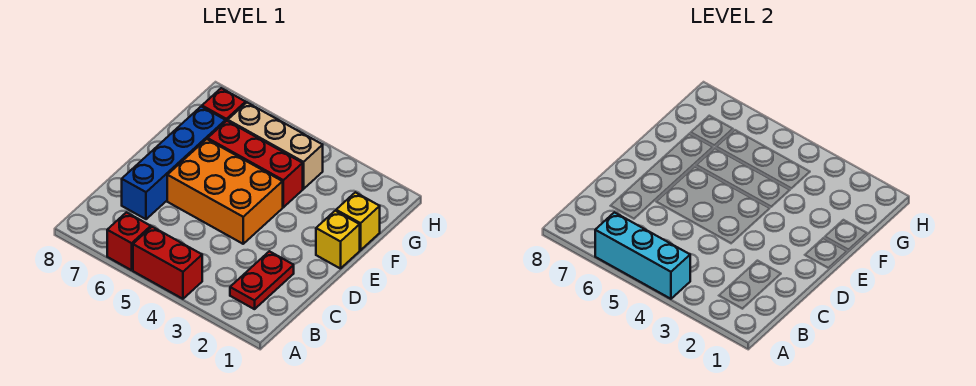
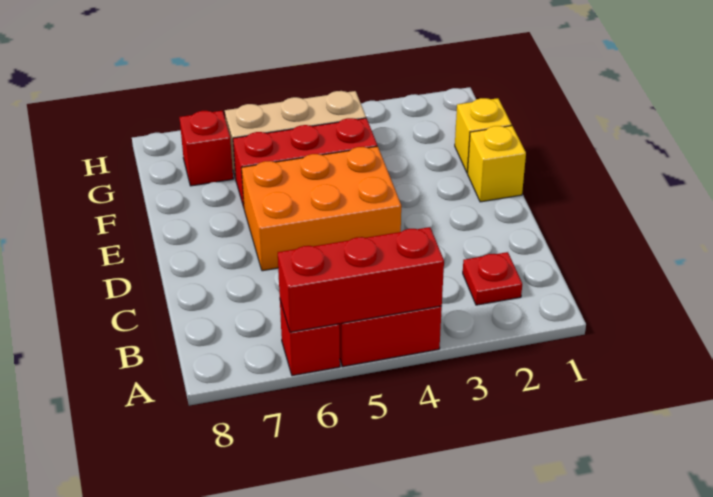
cyan brick A4:A6 level 2 -> red brick A4:A6 level 2
red plate B2:C2 level 1 -> red plate B2 level 1
blue brick C7:F7 level 1 -> none

